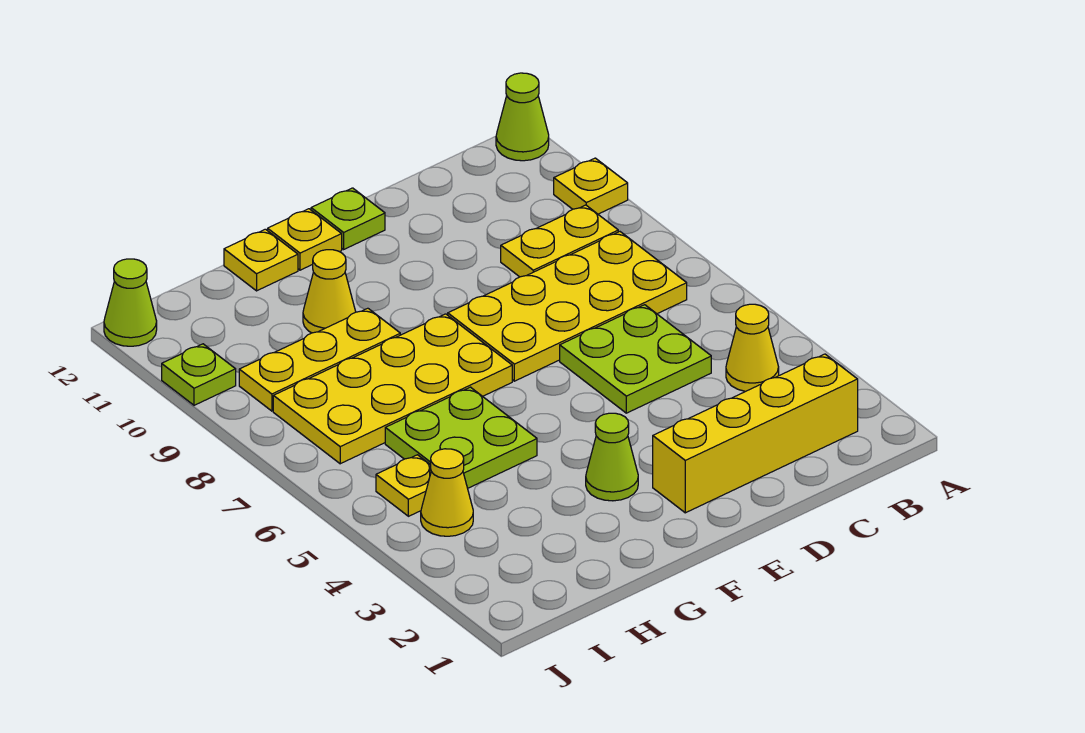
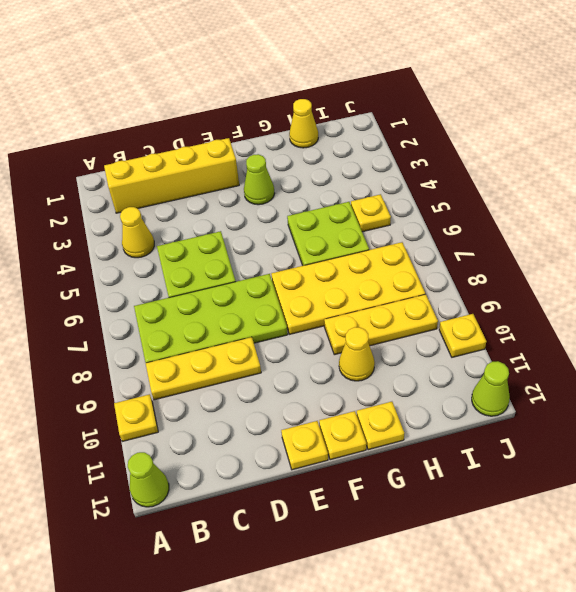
yellow plate B7:E8 level 1 -> lime plate B7:E8 level 1
yellow plate B9:C9 level 1 -> yellow plate B9:D9 level 1
lime plate E12 level 1 -> yellow plate E12 level 1
yellow cone I4 level 1 -> yellow cone H1 level 1
lime plate J10 level 1 -> yellow plate J10 level 1

